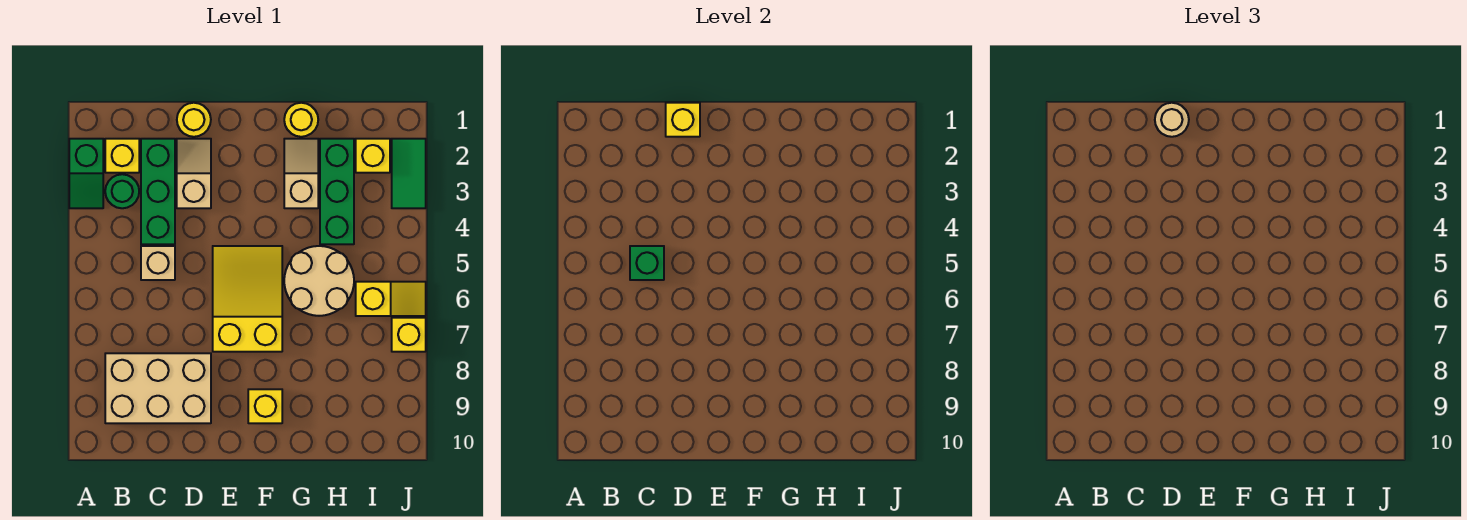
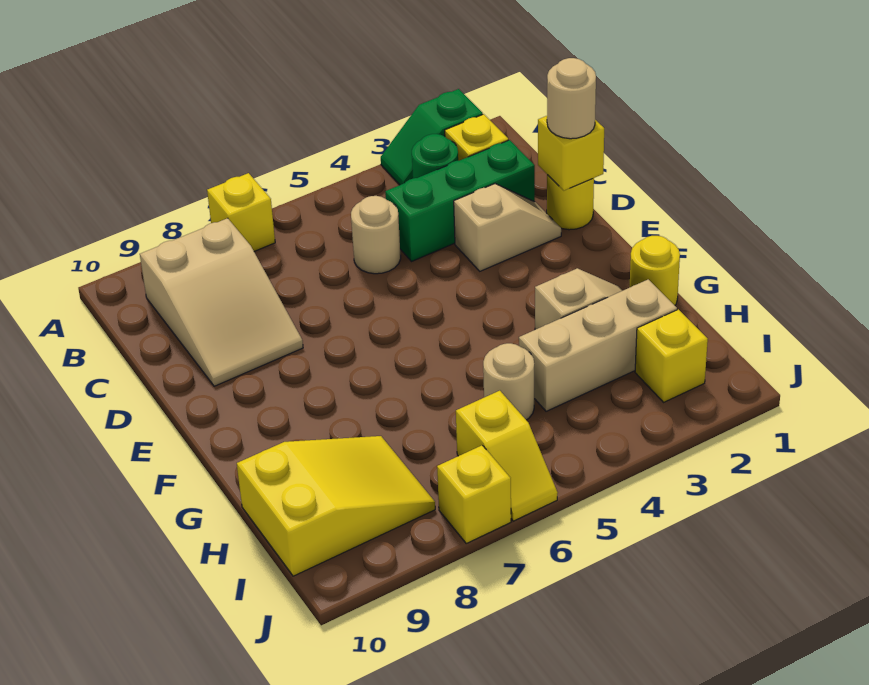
tan brick B8:D9 level 1 -> tan slope B8:D9 level 1 top B
tan brick C5 level 1 -> tan round brick C5 level 1
green brick C5 level 2 -> none
yellow slope E5:F7 level 1 top 7 -> yellow slope H8:I10 level 1 top 10
yellow brick F9 level 1 -> yellow brick A7 level 1
tan round brick G5:H6 level 1 -> tan round brick H5 level 1
green brick H2:H4 level 1 -> tan brick H2:H4 level 1
green tile J2:J3 level 1 -> none

